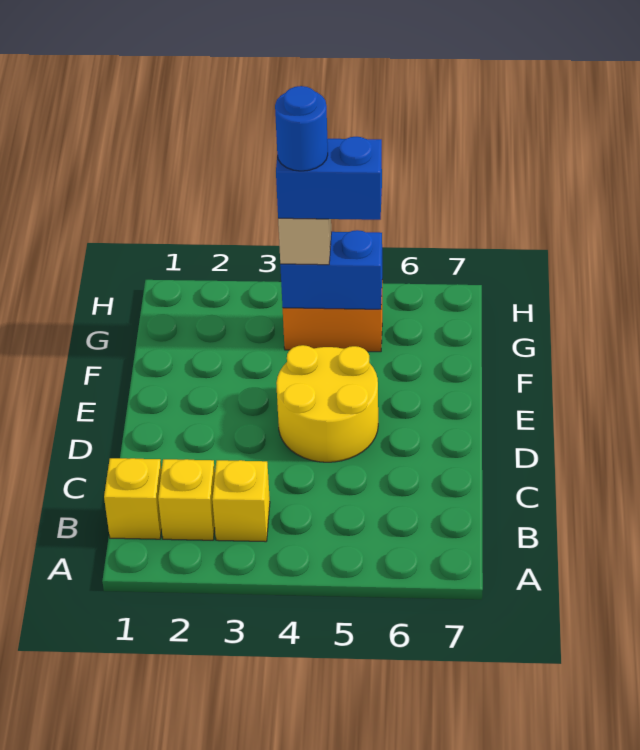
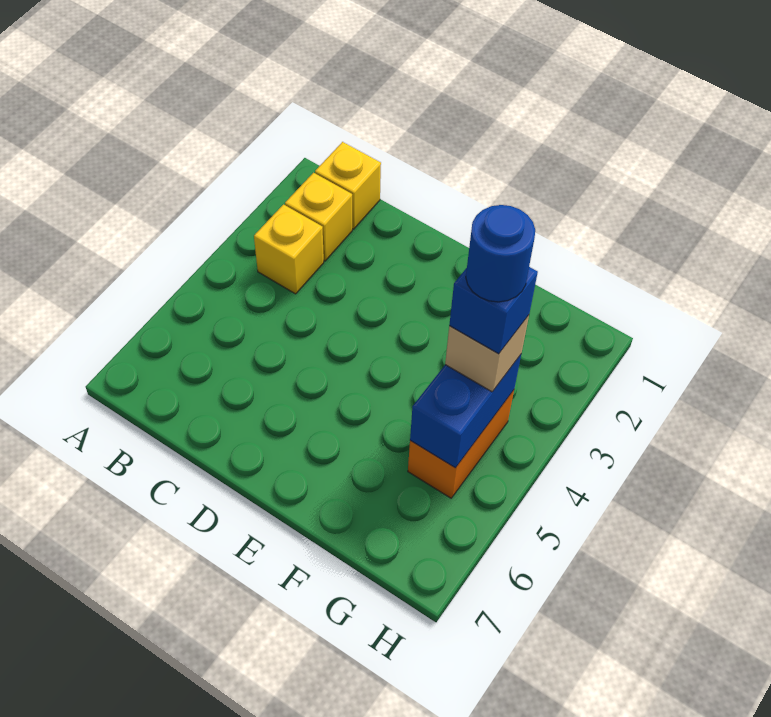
yellow round brick D4:E5 level 1 -> none
blue brick G4:G5 level 4 -> blue brick G4 level 4

